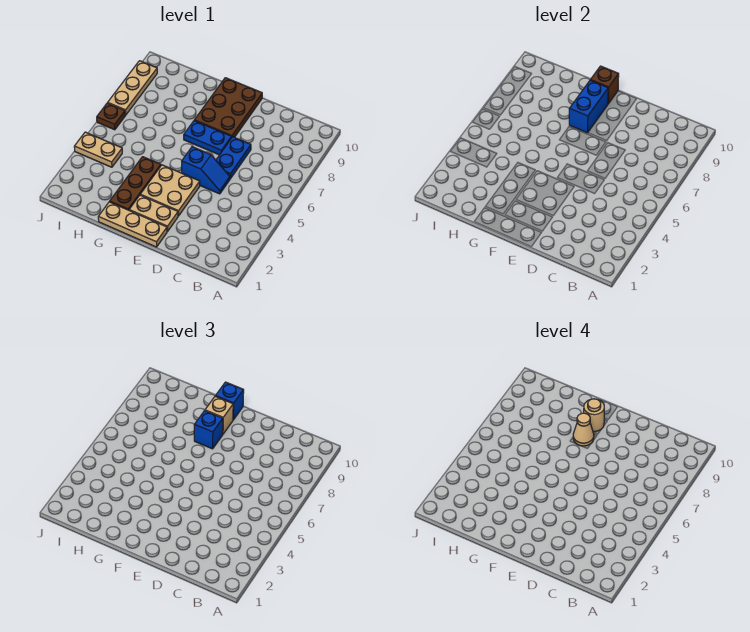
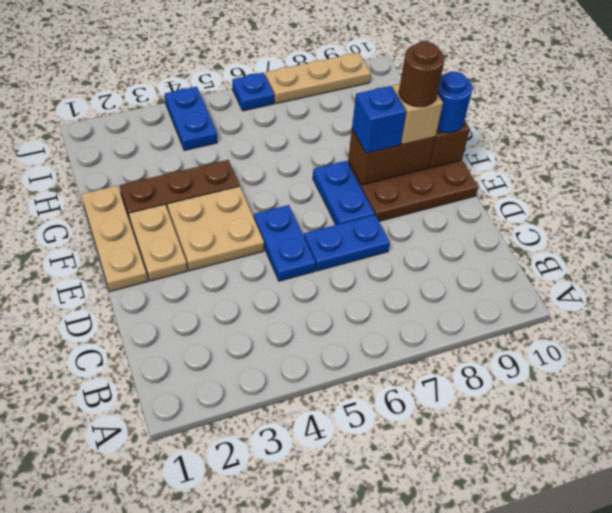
blue slope D5:E5 level 1 top E -> blue plate D5:E5 level 1
blue brick F8:F9 level 2 -> brown brick F8:F9 level 2
tan cone F8 level 4 -> none
tan round brick F9 level 4 -> brown round brick F9 level 4
blue brick F10 level 3 -> blue round brick F10 level 3
tan plate I4:J4 level 1 -> blue plate I4:J4 level 1
brown plate J6 level 1 -> blue plate J6 level 1

